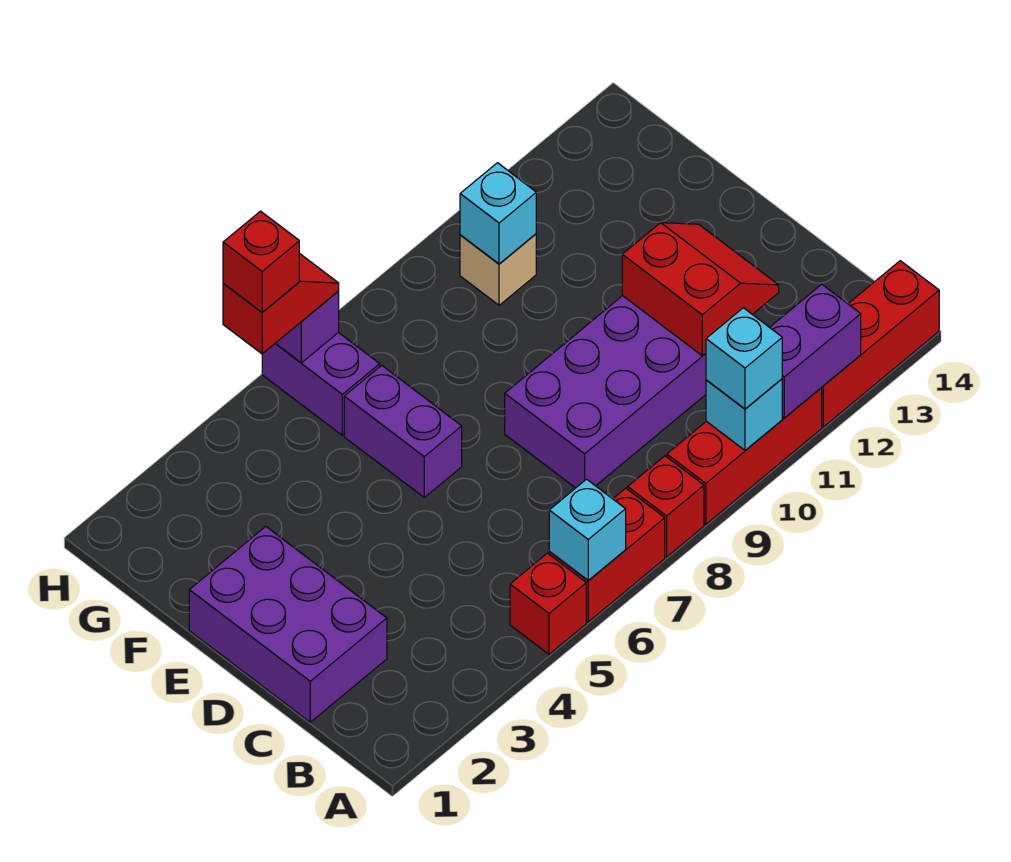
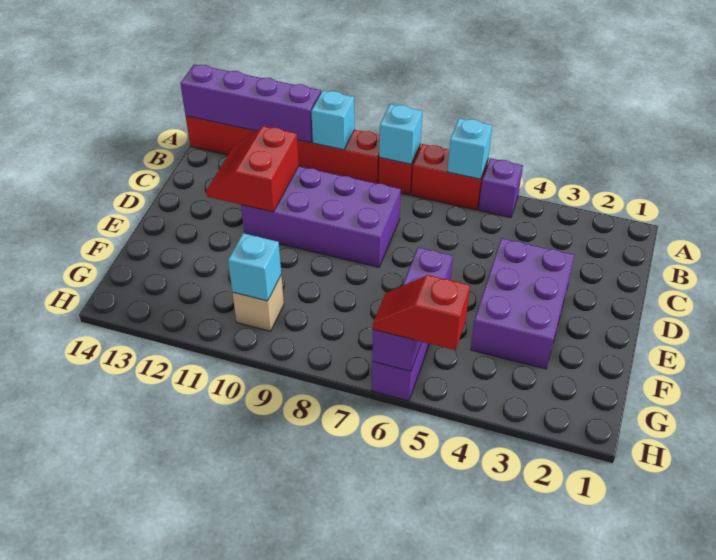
red brick A5 level 1 -> purple brick A5 level 1
cyan brick A10 level 3 -> cyan brick A8 level 2
purple brick A11:A12 level 2 -> purple brick A11:A14 level 2
purple brick C1:E2 level 1 -> purple brick D3:F4 level 1
red brick H5 level 4 -> none

